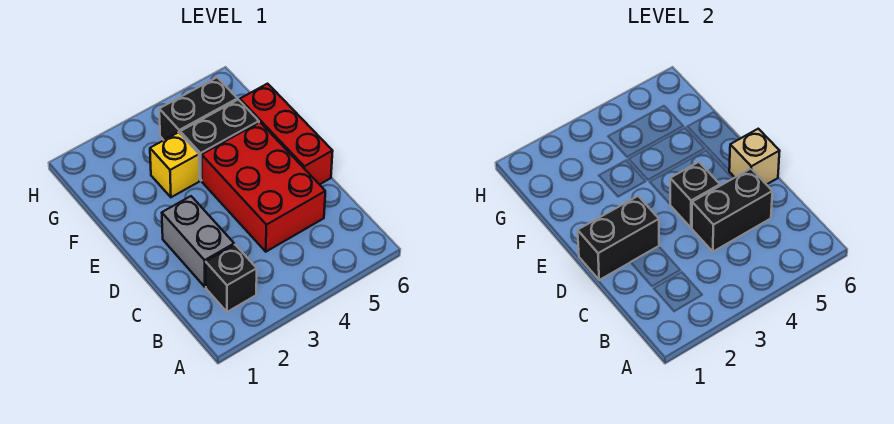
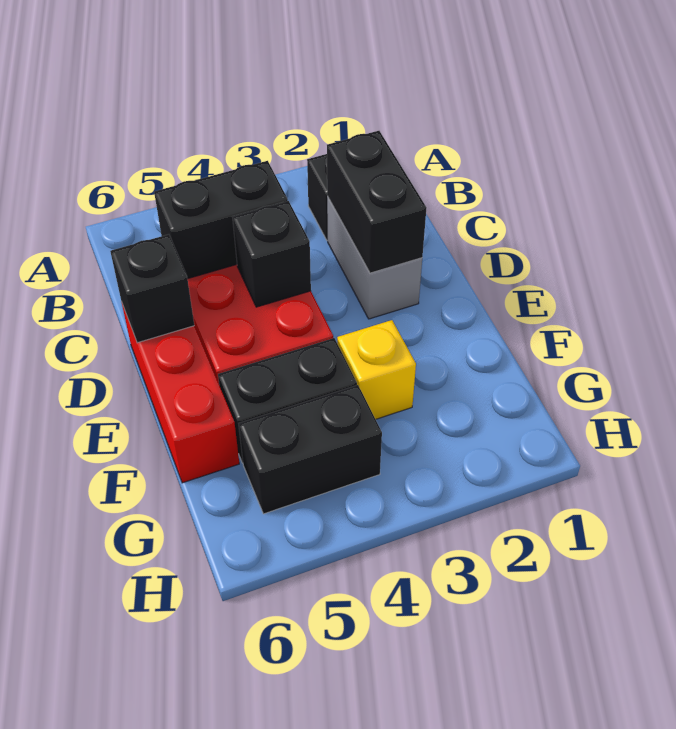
black brick D1:D2 level 2 -> black brick C2:D2 level 2
tan brick D6 level 2 -> black brick D6 level 2

